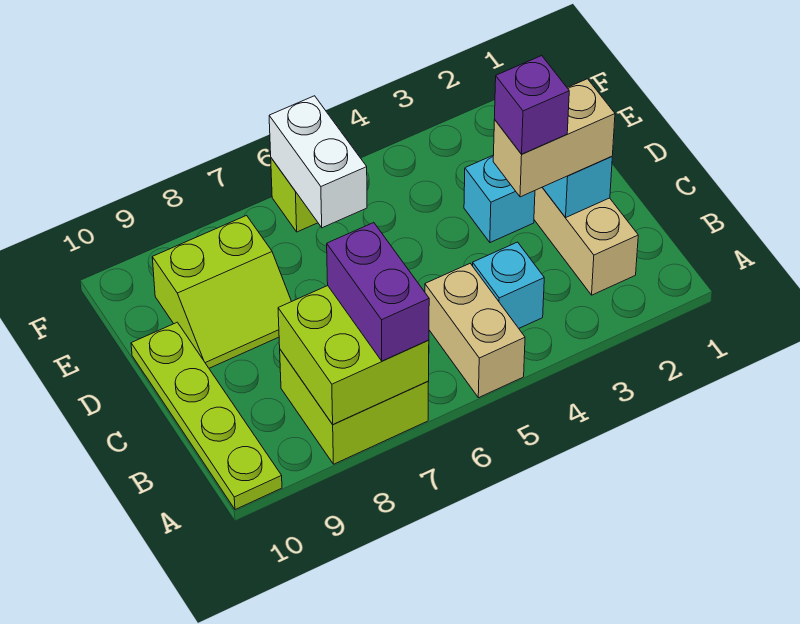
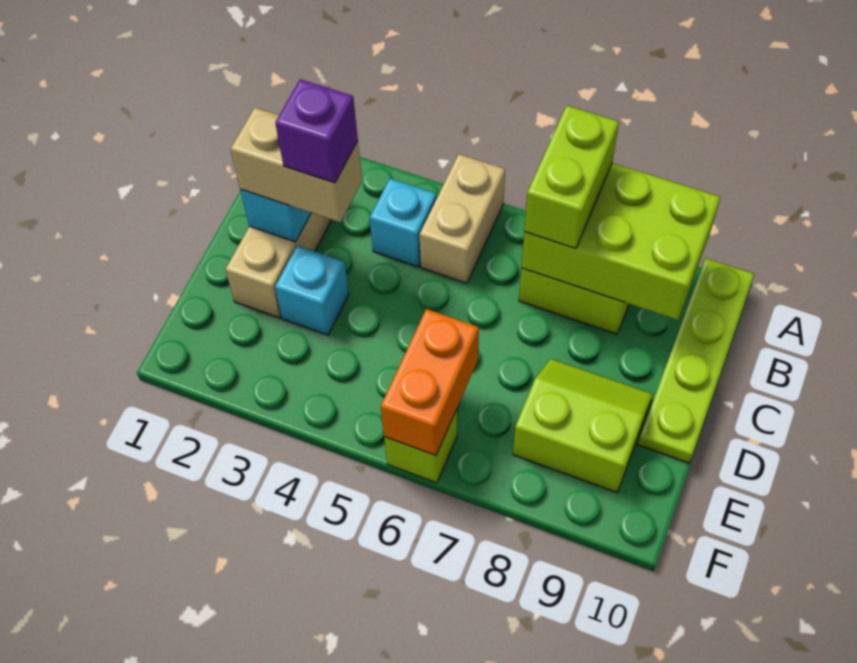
lime brick A7:B8 level 2 -> lime brick A7:B9 level 2
purple brick A7:B7 level 3 -> lime brick A7:B7 level 3
white brick E6:F6 level 2 -> orange brick E6:F6 level 2

